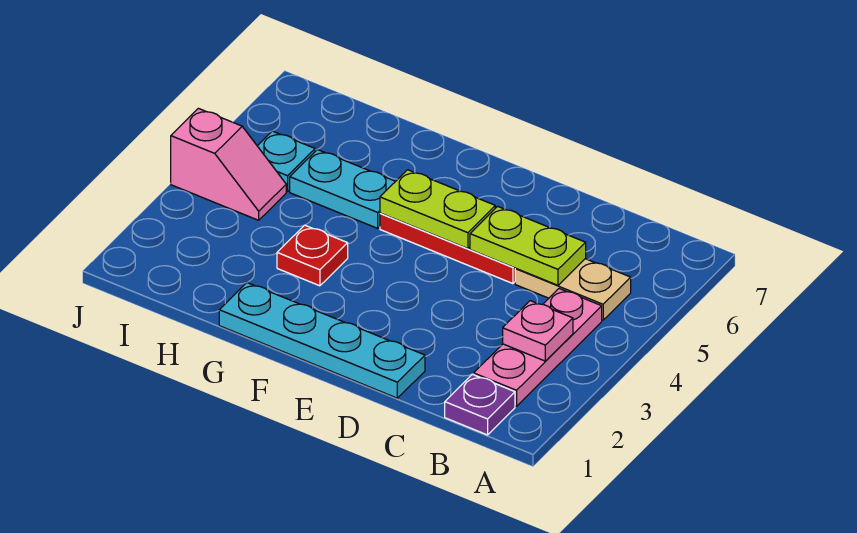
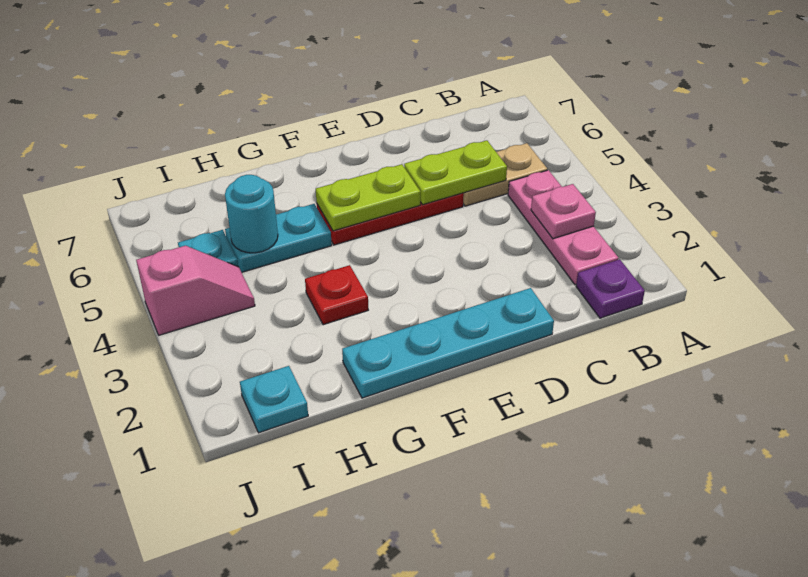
none -> cyan round brick H5 level 2
none -> cyan plate I1 level 1

